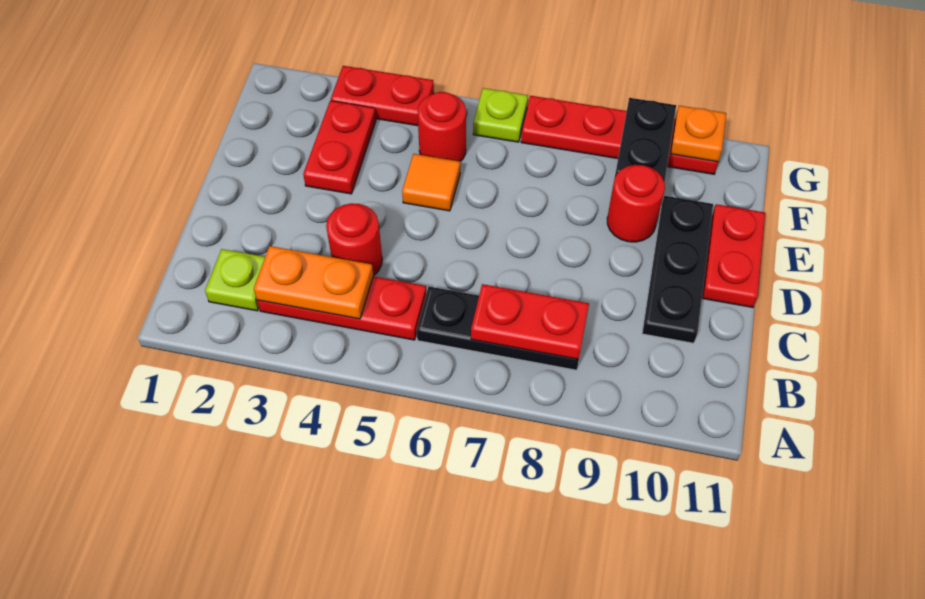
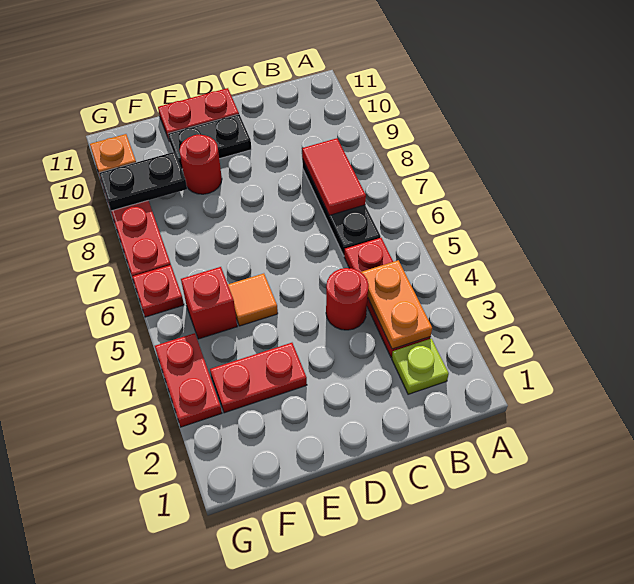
red plate B7:B8 level 2 -> red tile B7:B8 level 2
black plate C10:E10 level 1 -> black plate D10:E10 level 1
red round brick F5 level 1 -> red brick F5 level 1
lime plate G6 level 1 -> red plate G6 level 1

